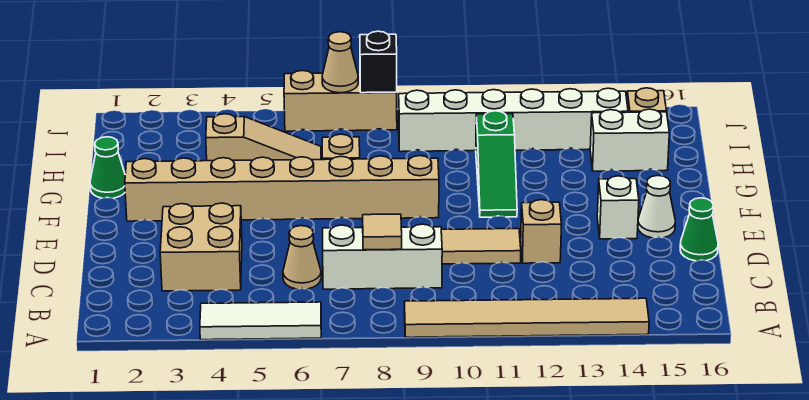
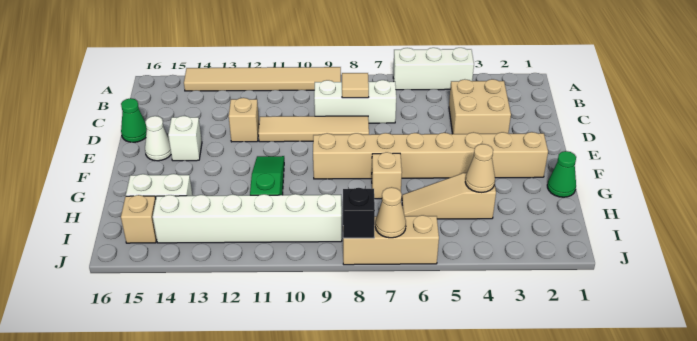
white tile A4:A6 level 1 -> white brick A4:A6 level 1
tan cone C6 level 1 -> tan cone H4 level 2

